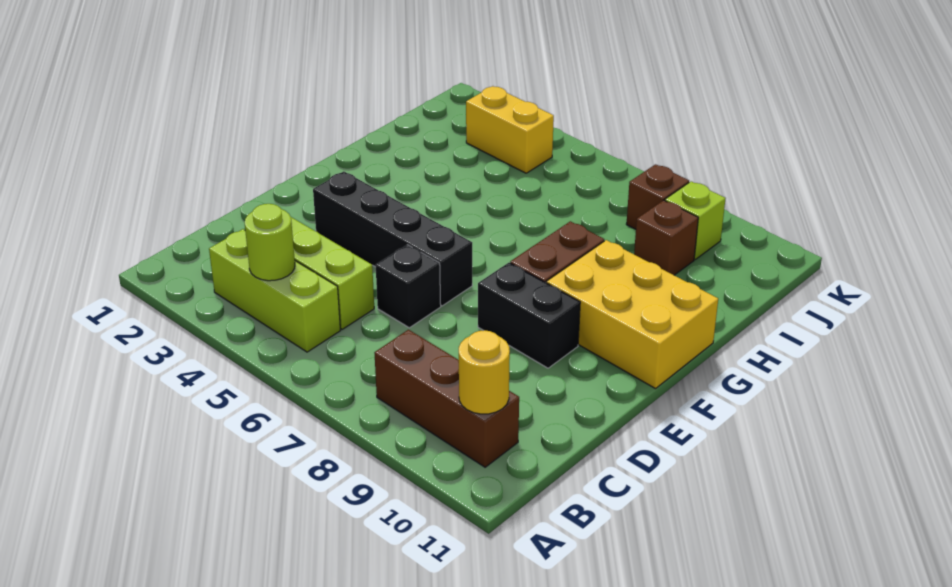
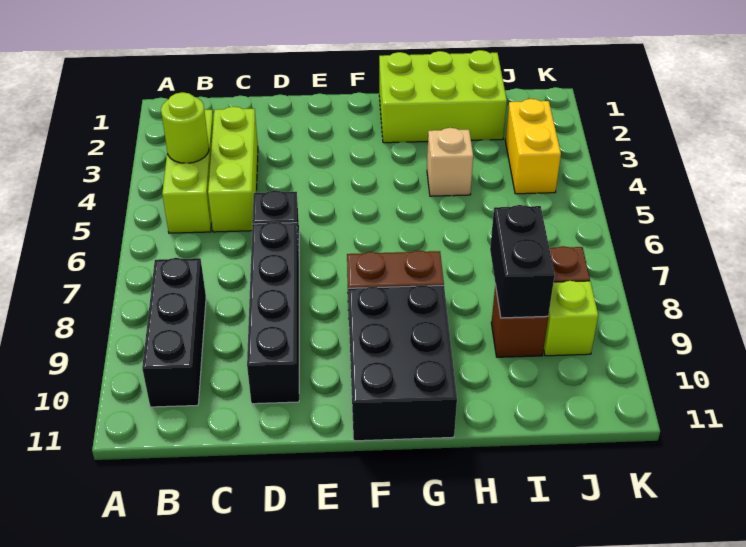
brown brick B8:B10 level 1 -> black brick B8:B10 level 1
yellow round brick B10 level 2 -> none
black brick E3:E6 level 1 -> black brick D7:D10 level 1
black brick E8:E9 level 1 -> black brick I8:I9 level 2
yellow brick F9:G11 level 1 -> black brick F9:G11 level 1
none -> lime brick G1:I2 level 1
none -> tan brick H4 level 1

